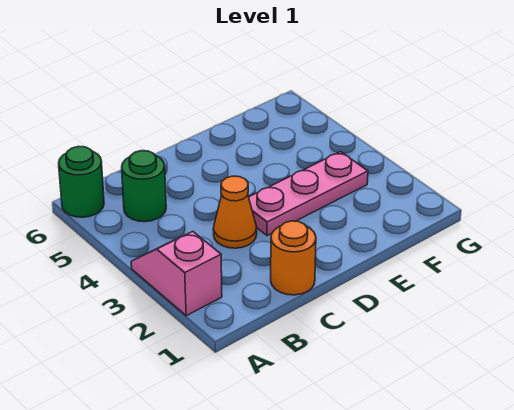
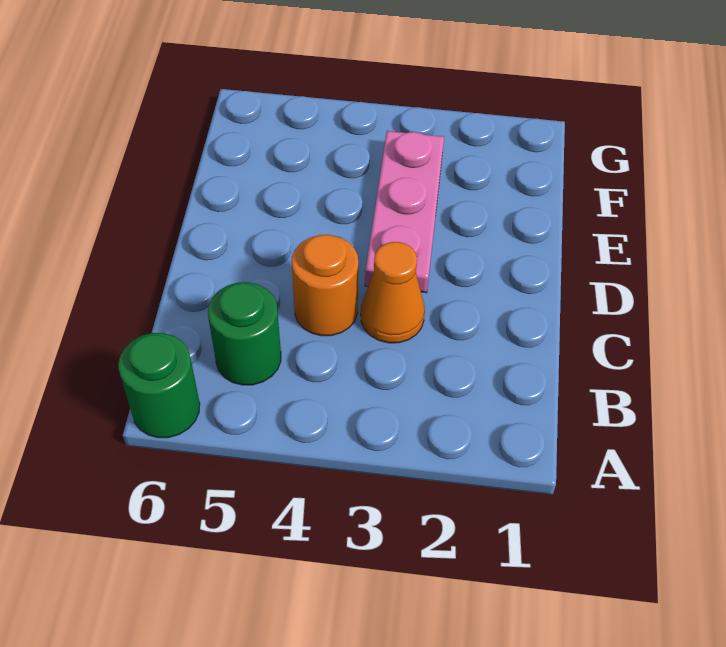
pink slope A2:A3 level 1 top 2 -> none
orange round brick C1 level 1 -> orange round brick C4 level 1

